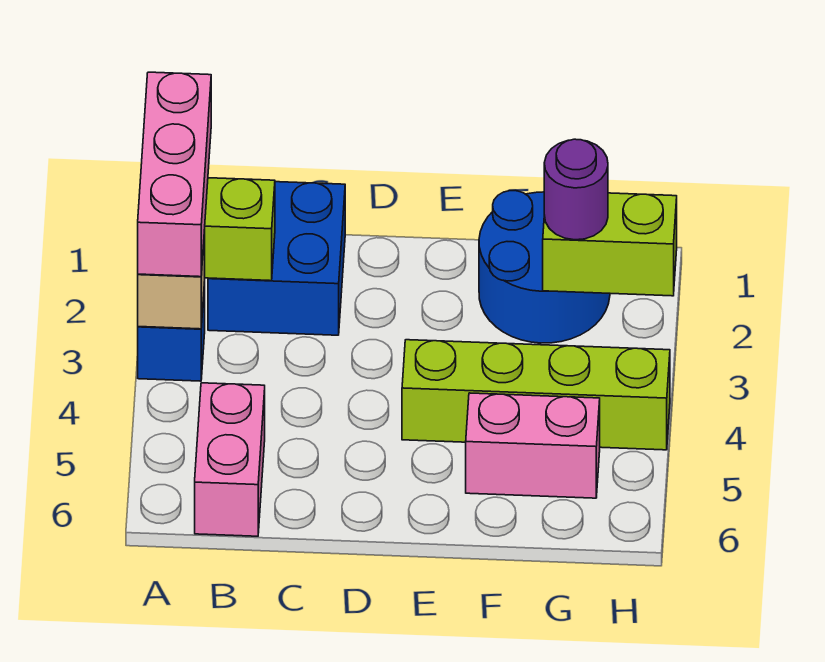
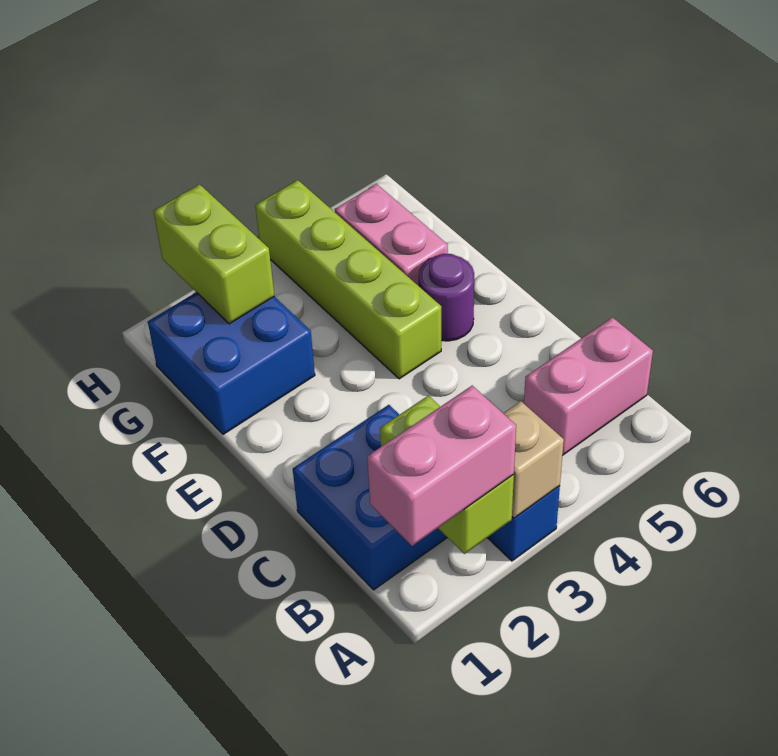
pink brick A1:A3 level 3 -> pink brick A1:A2 level 3
blue round brick F1:G2 level 1 -> blue brick F1:G2 level 1
purple round brick G2 level 3 -> purple round brick E5 level 1

